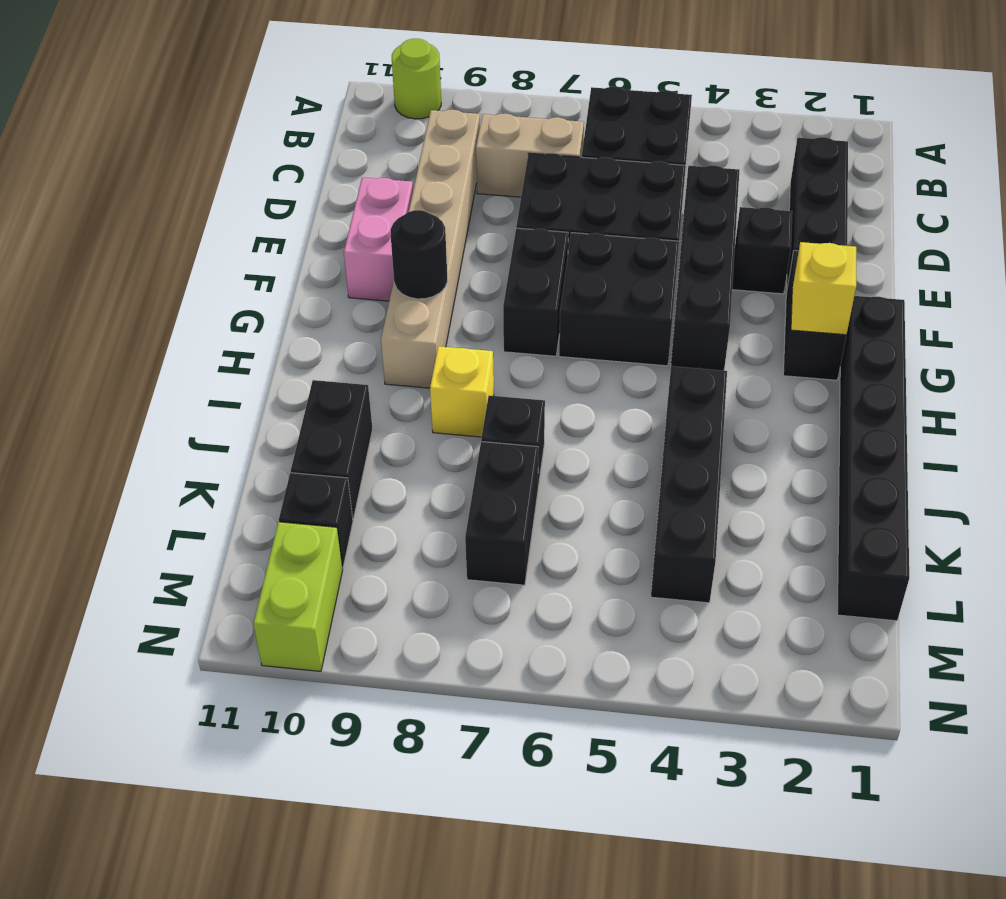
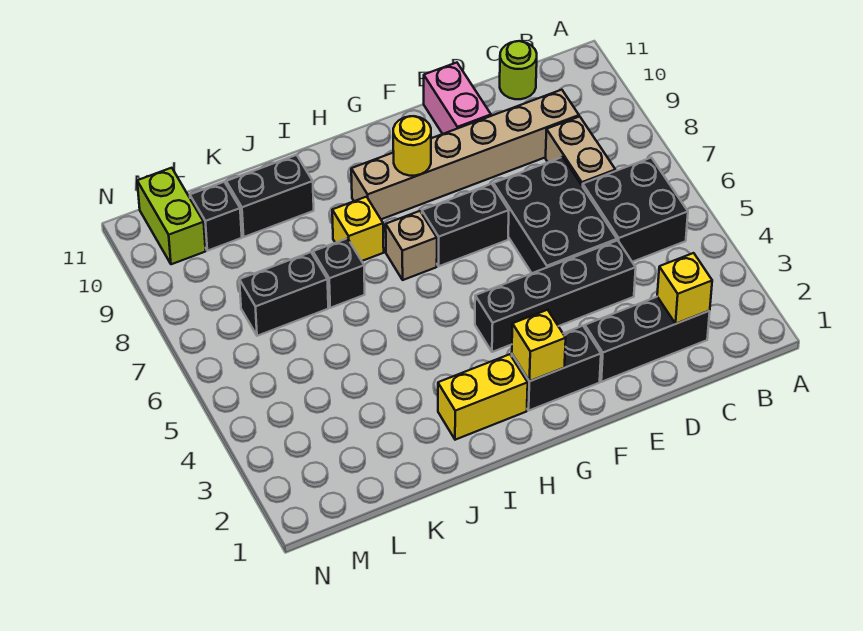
lime round brick A10 level 1 -> lime round brick C11 level 1
none -> yellow brick C2 level 2
black brick E3 level 1 -> none
pink brick E10:F10 level 1 -> pink brick E10:E11 level 1
black brick F5:G6 level 1 -> none
black brick G1:L1 level 1 -> none
black round brick G9 level 2 -> yellow round brick G9 level 2
none -> yellow brick H2:I2 level 1
none -> tan brick H7 level 1
black brick I4:L4 level 1 -> none
lime brick M10:N10 level 1 -> lime brick M10:M11 level 1

